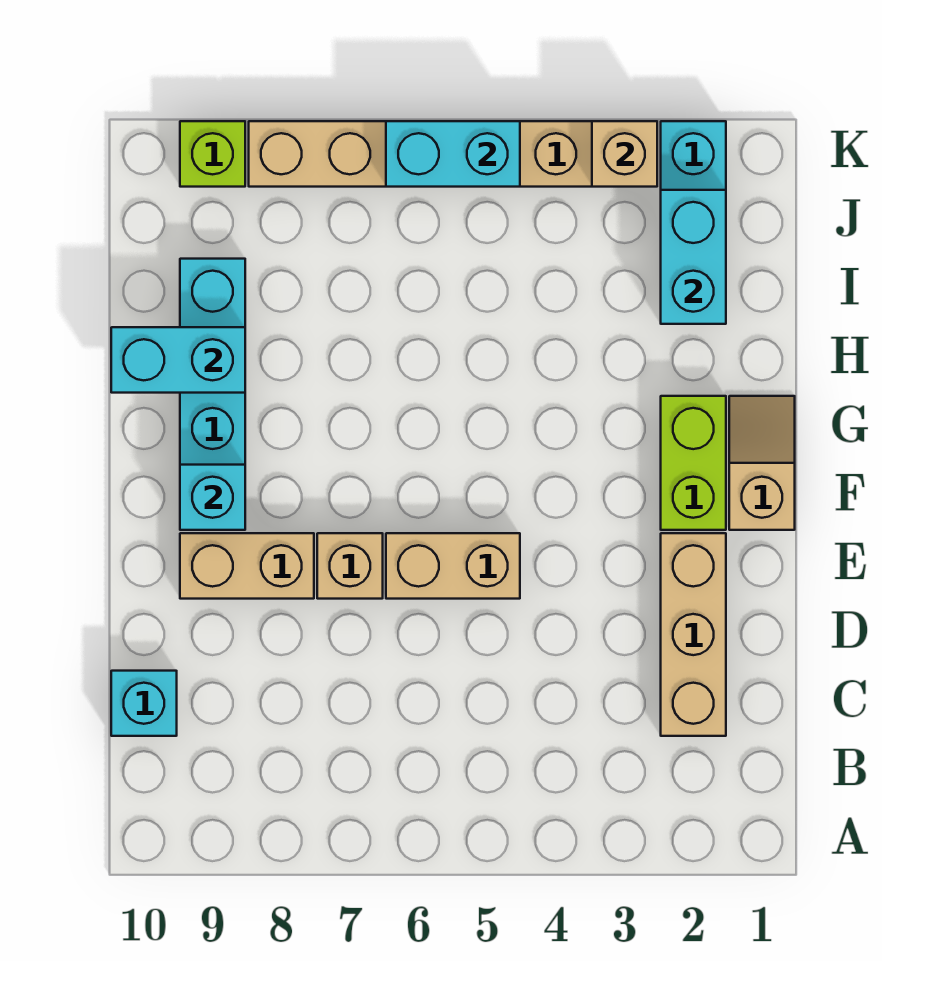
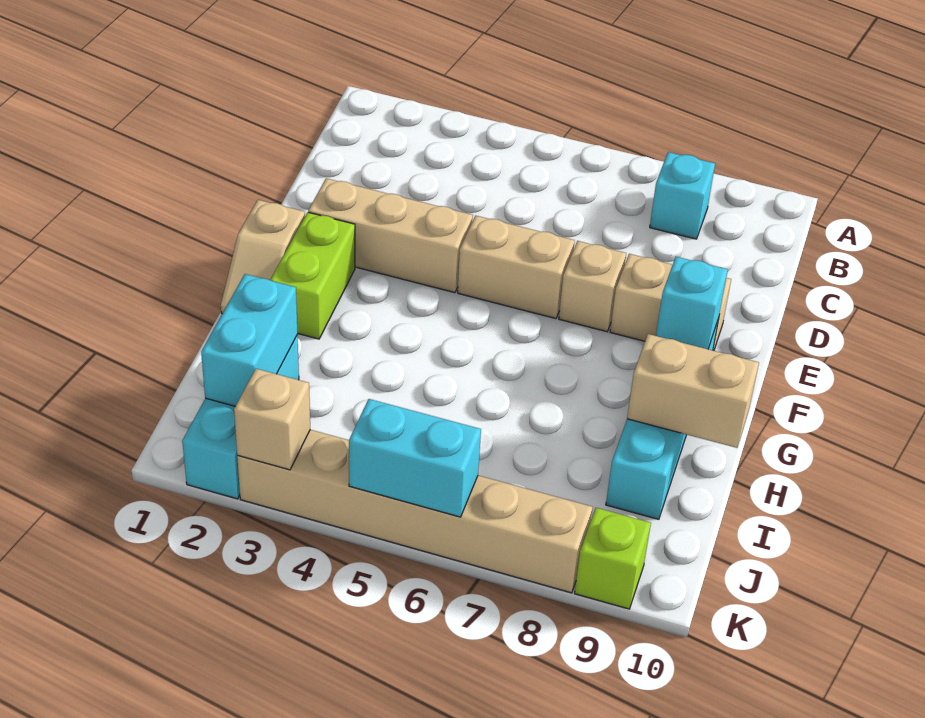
tan brick C2:E2 level 1 -> tan brick E2:E4 level 1
cyan brick C10 level 1 -> cyan brick B8 level 1
cyan brick H9:H10 level 2 -> tan brick H9:H10 level 2

